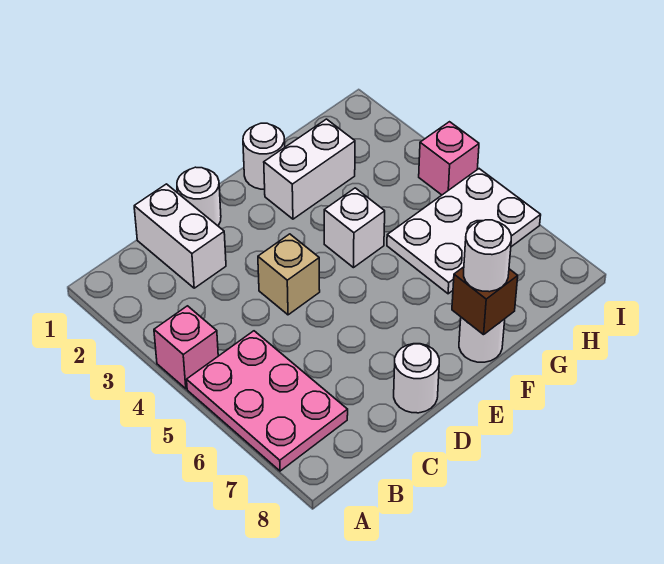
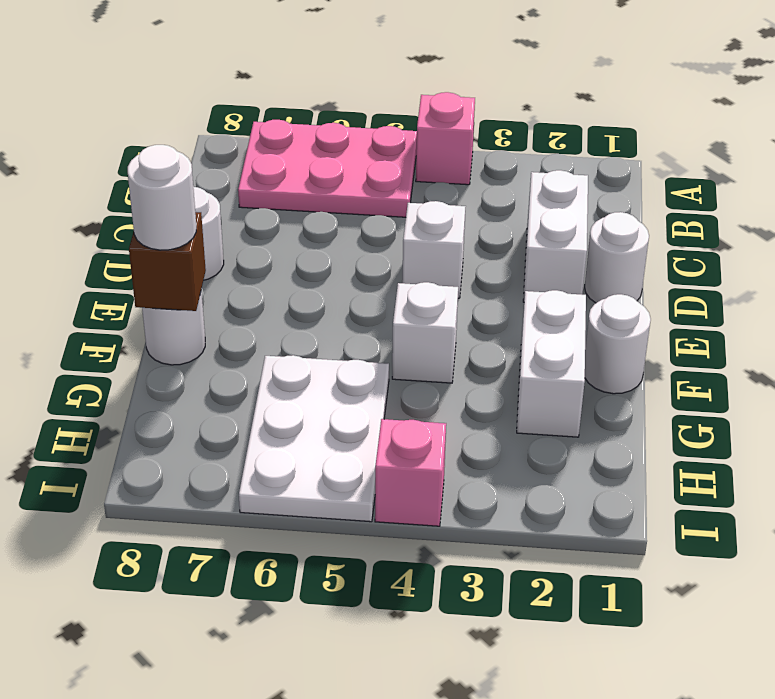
white brick C1:C2 level 1 -> white brick C2:D2 level 1
tan brick D4 level 1 -> white brick D4 level 1

